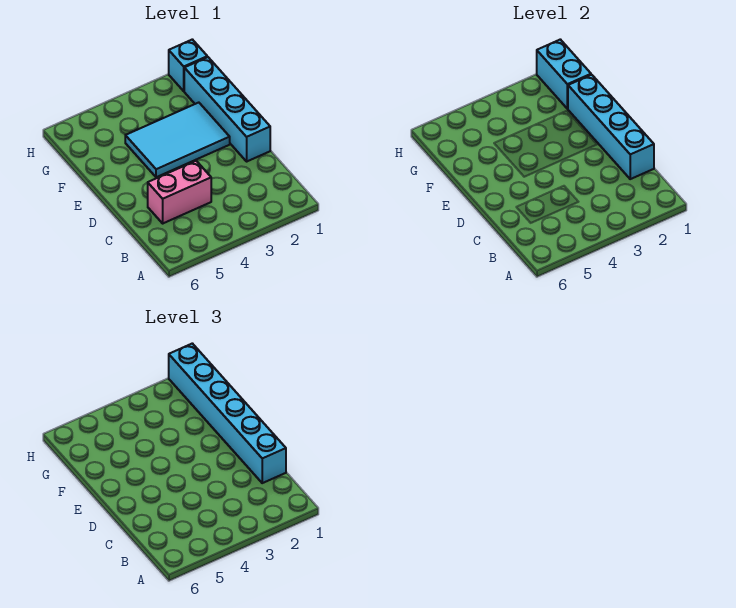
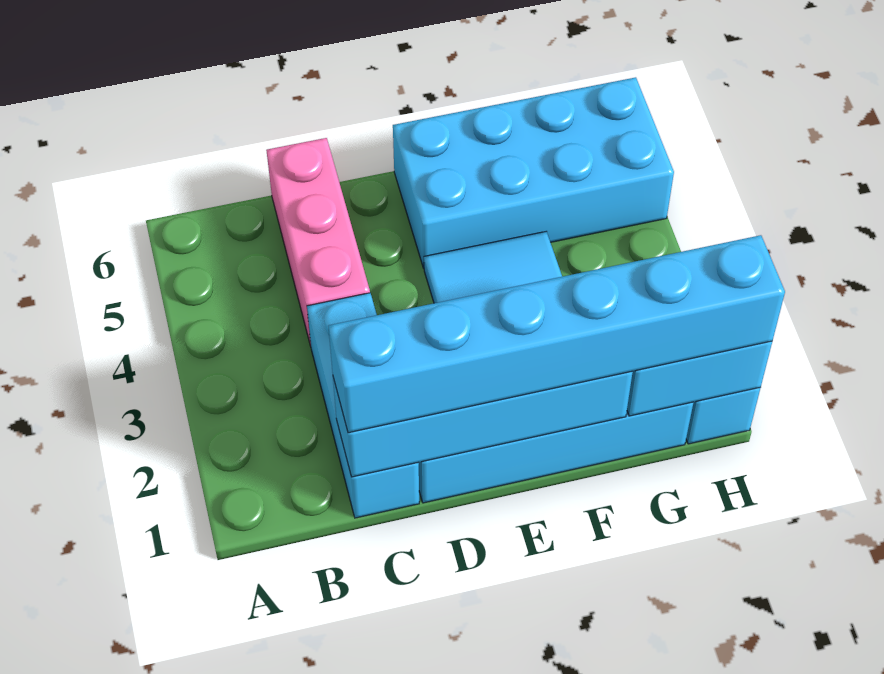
none -> cyan brick C1:C3 level 1
pink brick C4:C5 level 1 -> pink brick C4:C6 level 1
none -> cyan brick E5:H6 level 1

